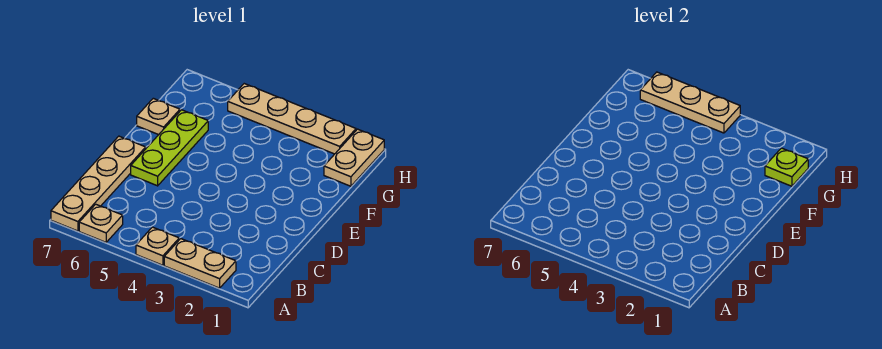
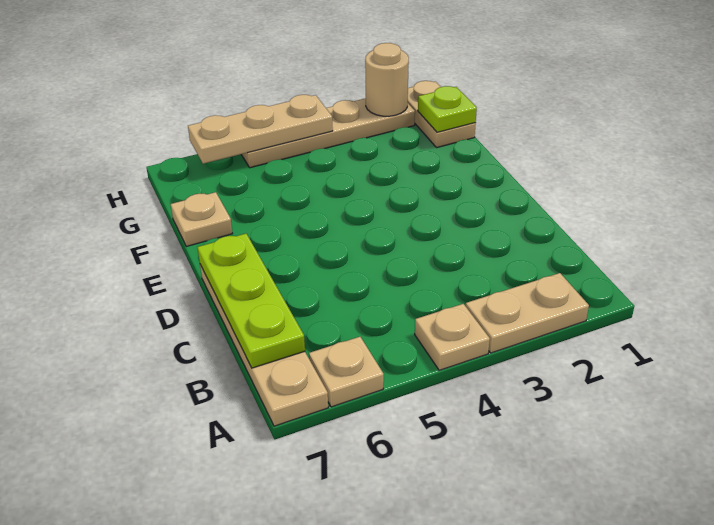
lime plate D6:F6 level 1 -> lime plate B7:D7 level 2
none -> tan round brick H2 level 2

